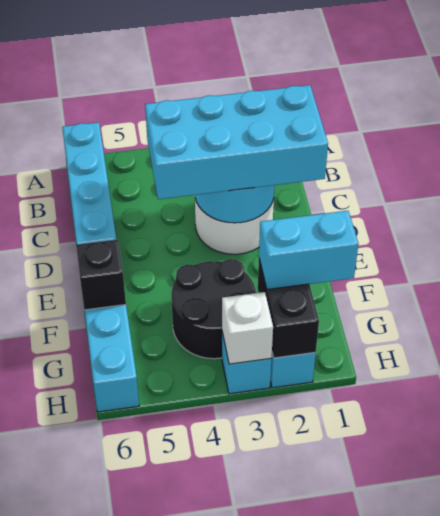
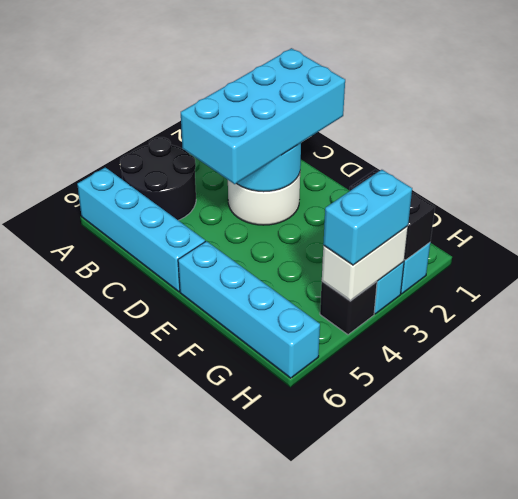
black round brick F3:G4 level 1 -> black round brick A4:B5 level 1
black brick F6 level 2 -> black brick H4 level 1
cyan brick G1:G2 level 3 -> cyan brick H3:H4 level 3
white brick H3 level 2 -> white brick H3:H4 level 2

